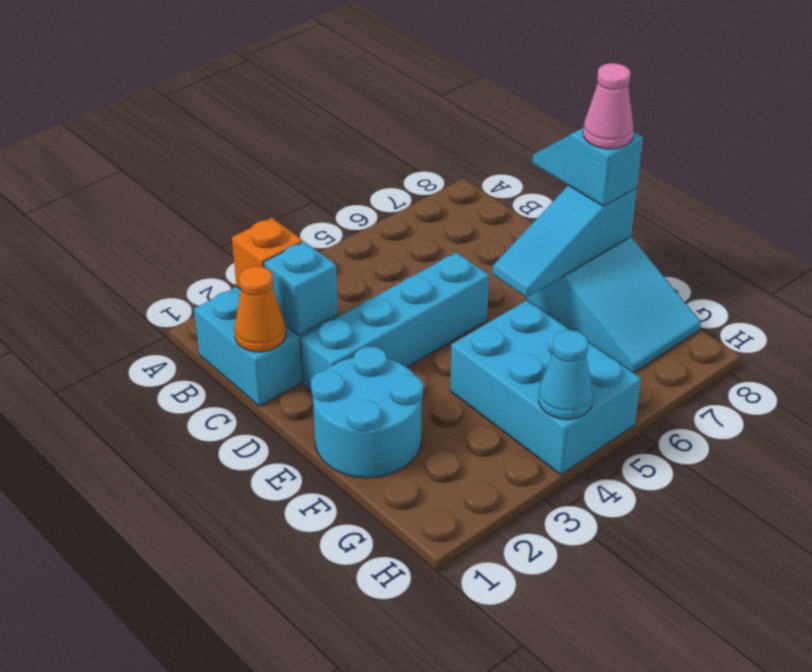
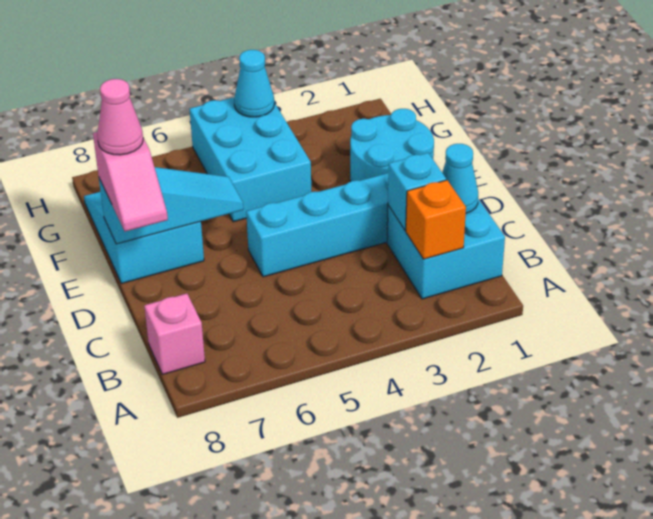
none -> pink brick B8 level 1
orange cone C1 level 2 -> cyan cone C1 level 2
cyan slope D8:E8 level 3 top E -> pink slope D8:E8 level 3 top E

